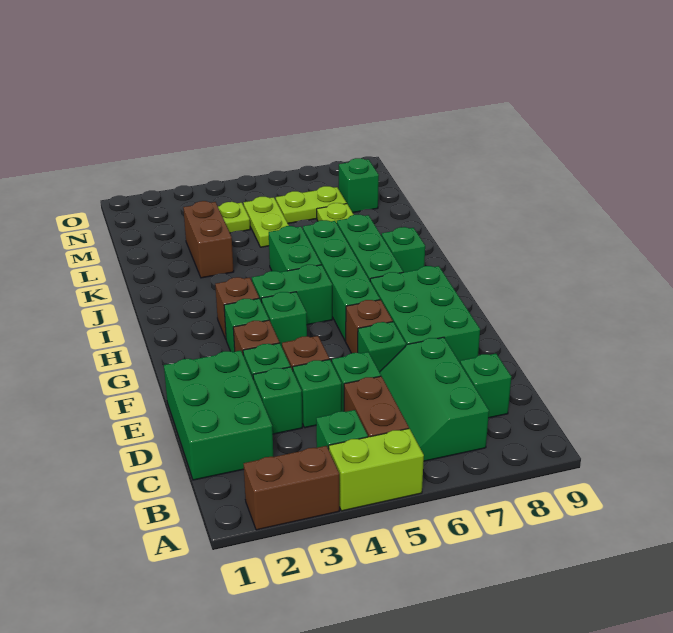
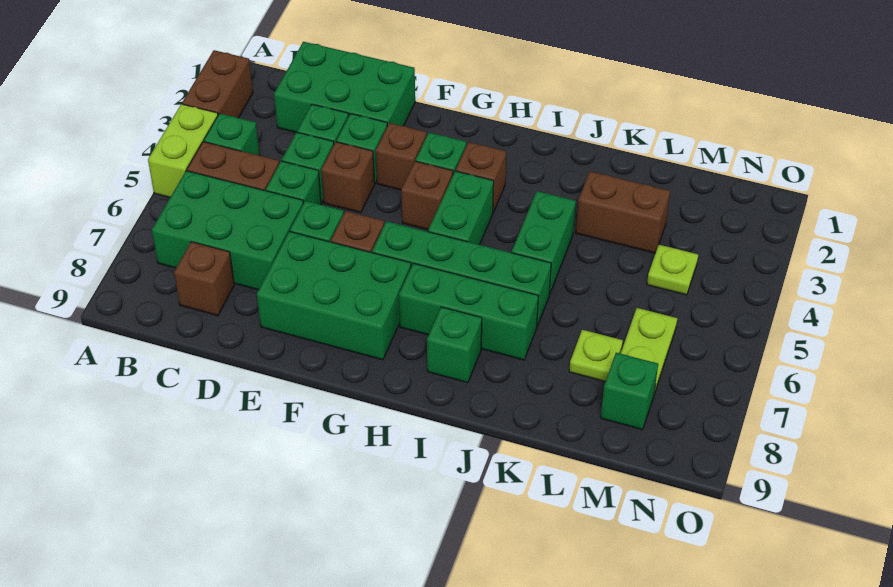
green slope B6:D7 level 1 top 7 -> green brick B6:D7 level 1
green brick C8 level 1 -> brown brick C8 level 1
green brick G4 level 1 -> brown brick G4 level 1
green brick I5:J5 level 1 -> green brick J4:J5 level 1
lime plate L5:M5 level 1 -> none

